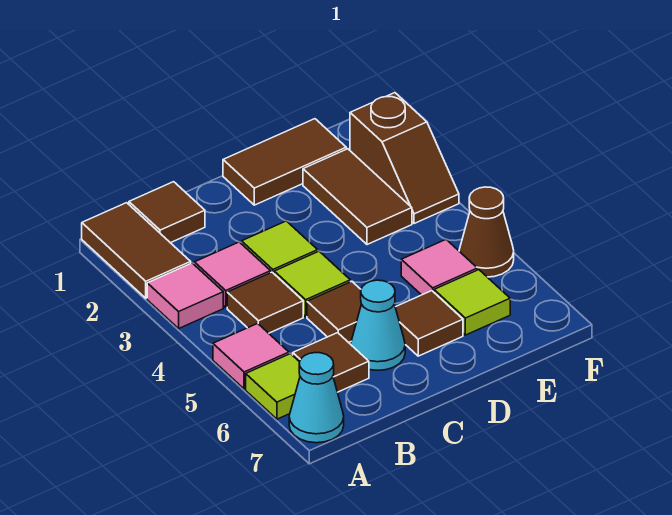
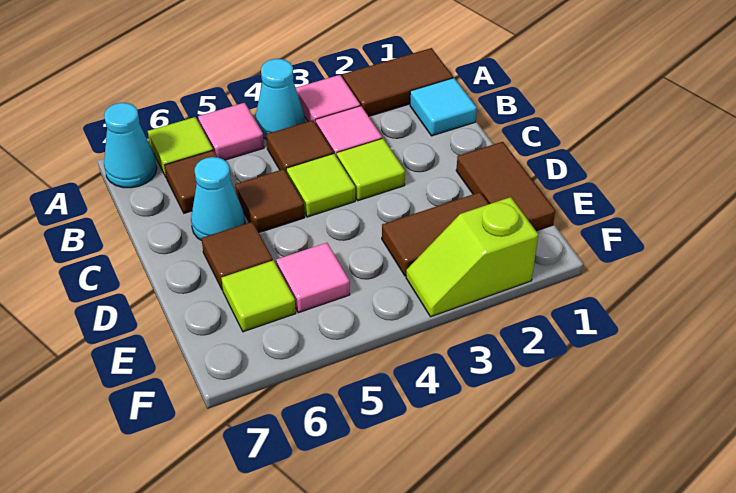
none -> cyan cone A4 level 1
brown tile B1 level 1 -> cyan tile B1 level 1
brown slope F2:F3 level 1 top 2 -> lime slope F2:F3 level 1 top 2
brown cone F5 level 1 -> none

